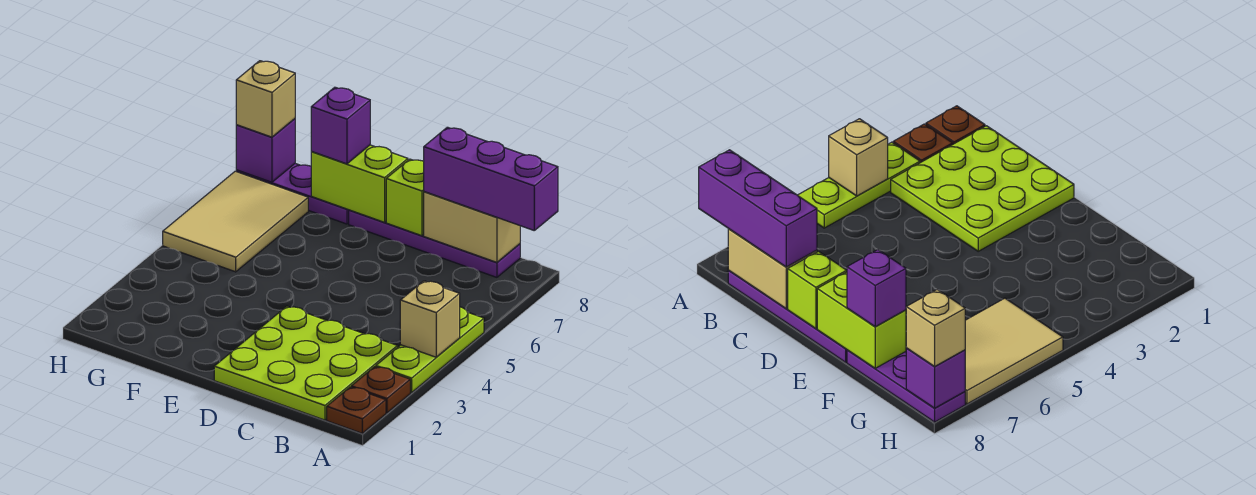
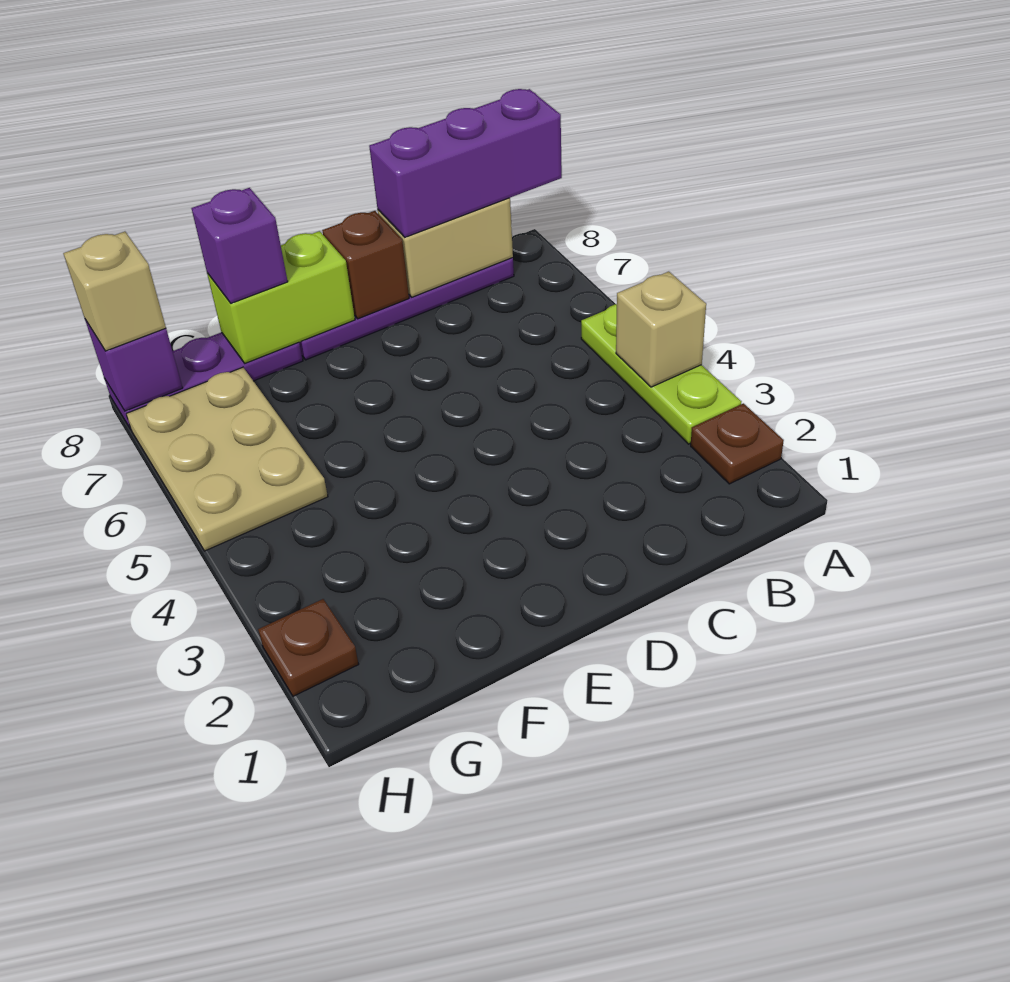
brown plate A1 level 1 -> brown plate H2 level 1
lime plate B1:D3 level 1 -> none
lime brick D8 level 2 -> brown brick D8 level 2
tan tile G5:H7 level 1 -> tan plate G5:H7 level 1

